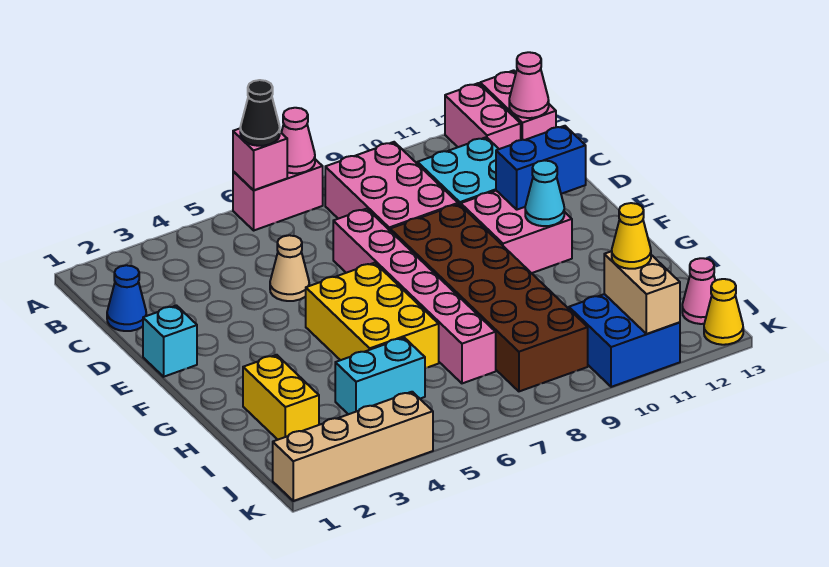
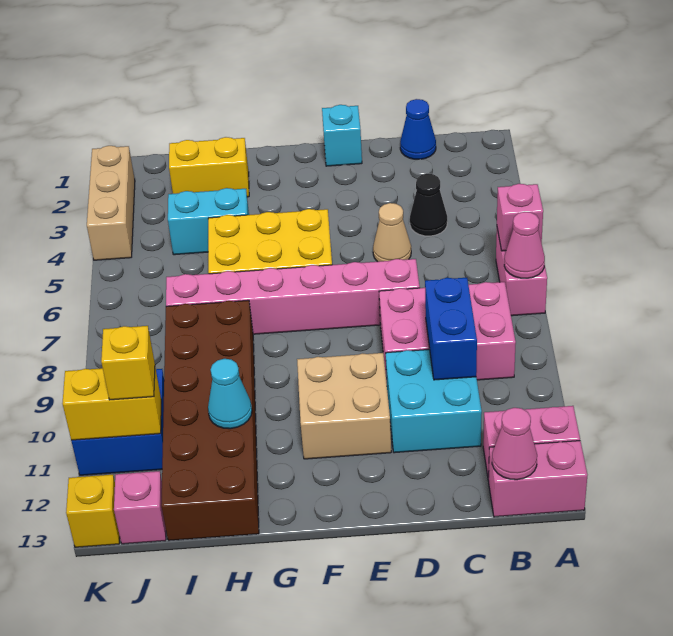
black cone A6 level 3 -> black cone C4 level 1
brown brick E8:J9 level 1 -> brown brick H8:I13 level 1
pink brick E10:F11 level 1 -> tan brick E10:F11 level 1
blue brick E11:E12 level 2 -> blue brick C9:C10 level 2
cyan cone F11 level 2 -> cyan cone H11 level 2
cyan brick I4:I5 level 1 -> cyan brick H4:I4 level 1
tan brick J11:K11 level 2 -> yellow brick J11:K11 level 2
yellow cone J11 level 3 -> yellow brick J11 level 3
pink cone J13 level 1 -> pink brick J13 level 1
tan brick K1:K4 level 1 -> tan brick K2:K4 level 1
yellow cone K13 level 1 -> yellow brick K13 level 1

